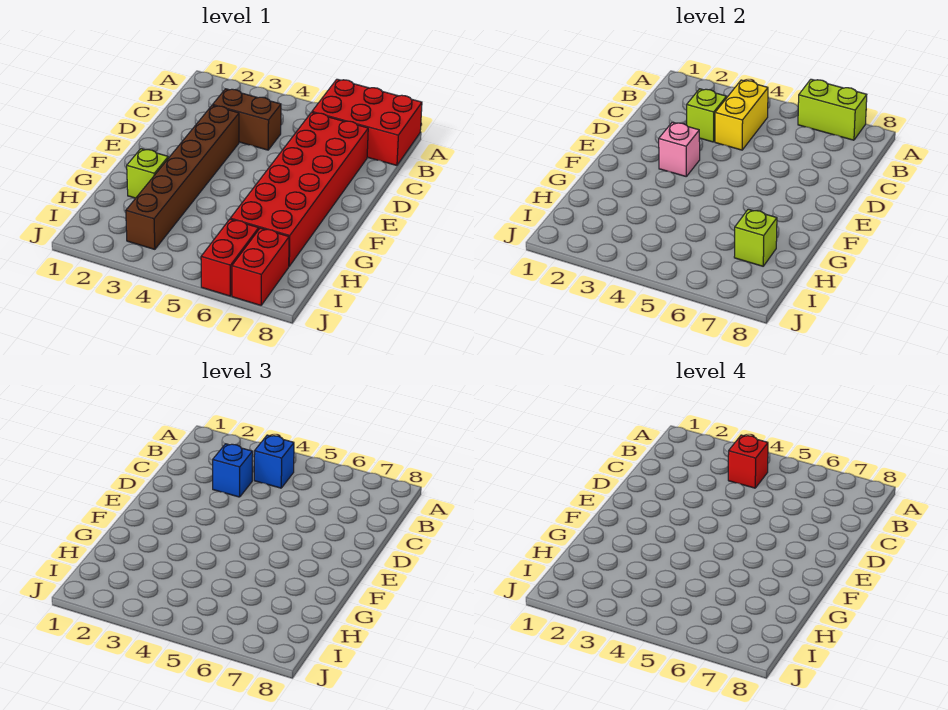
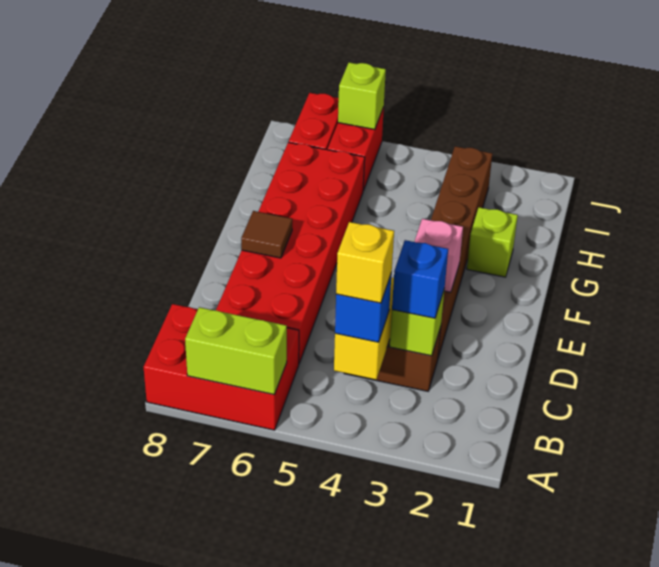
red brick B4 level 4 -> yellow brick B4 level 4
none -> brown tile E7 level 2
lime brick H7 level 2 -> lime brick J6 level 2

